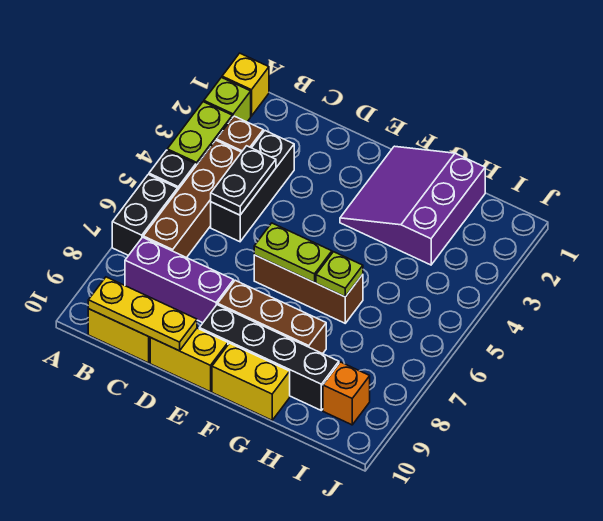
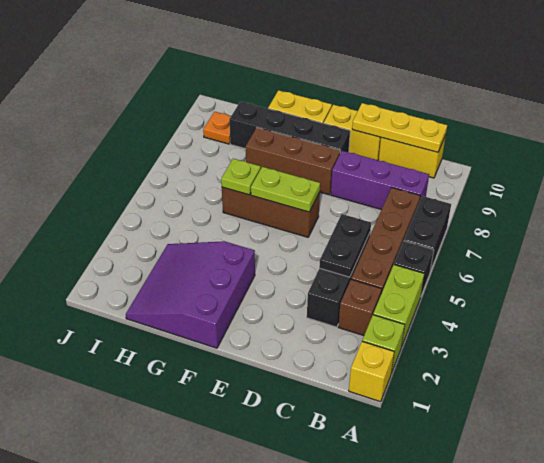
purple slope F1:H3 level 1 top H -> purple slope F1:H3 level 1 top F
orange brick I9 level 1 -> orange plate I9 level 1

